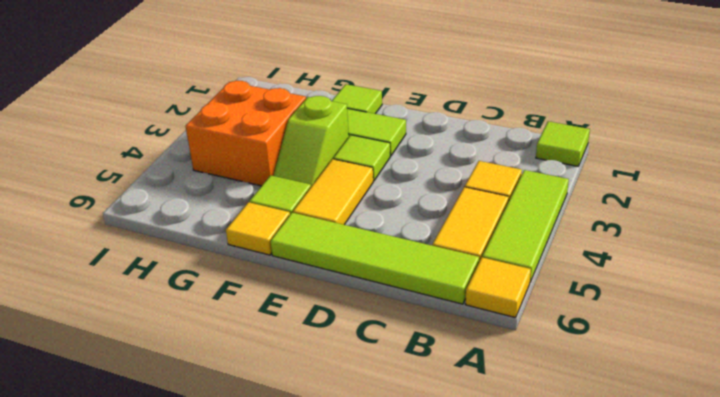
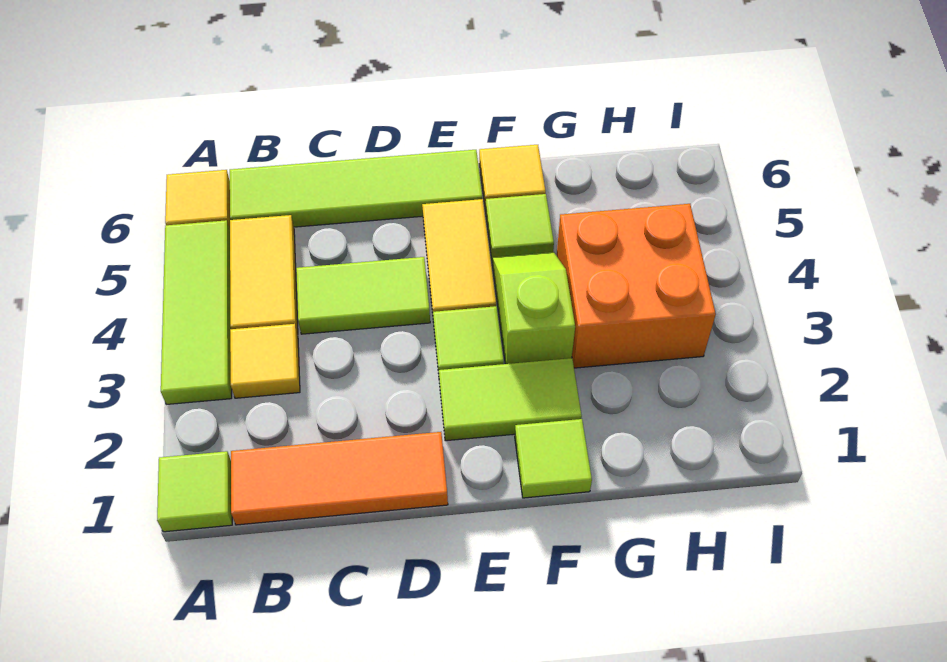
none -> orange tile B1:D1 level 1
none -> lime tile C4:D4 level 1

